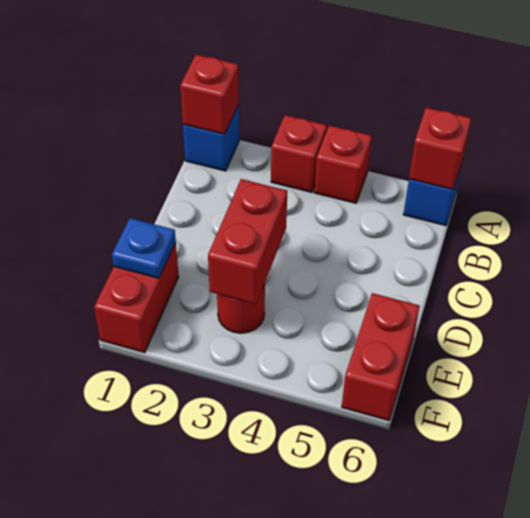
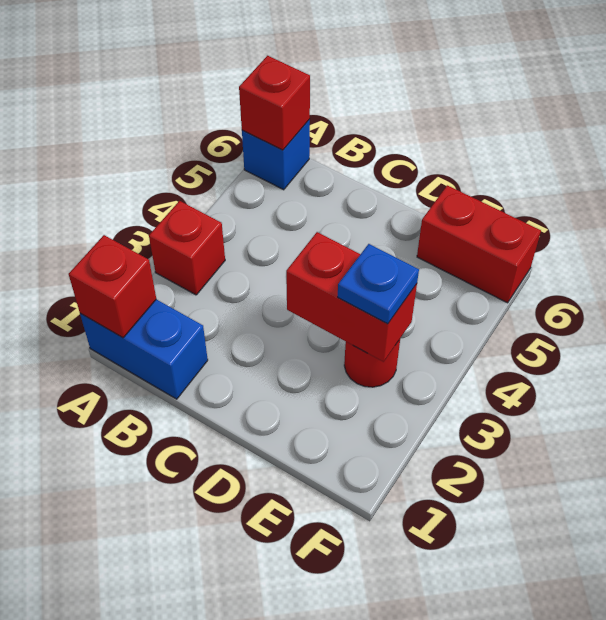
blue brick A1 level 1 -> blue brick A1:B1 level 1
red brick A4 level 1 -> none
red brick E1:F1 level 1 -> none
blue plate E1 level 2 -> blue plate E3 level 3

